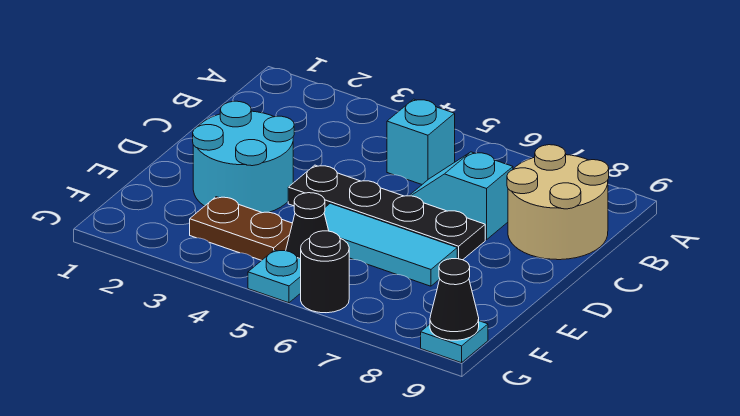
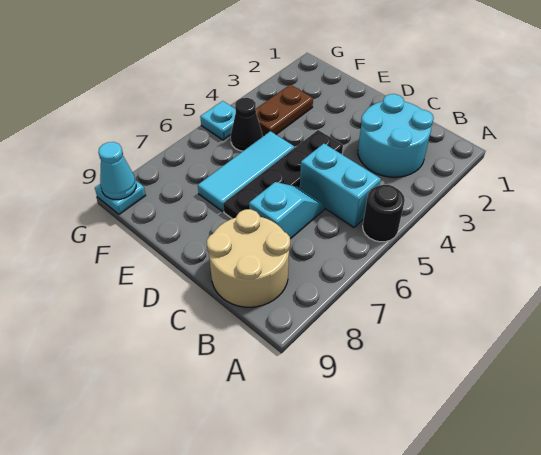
cyan brick B5 level 1 -> cyan brick B5:C5 level 1
cyan round brick D2:E3 level 1 -> cyan round brick B2:C3 level 1
black round brick G6 level 1 -> black round brick A5 level 1
black cone G9 level 2 -> cyan cone G9 level 2

